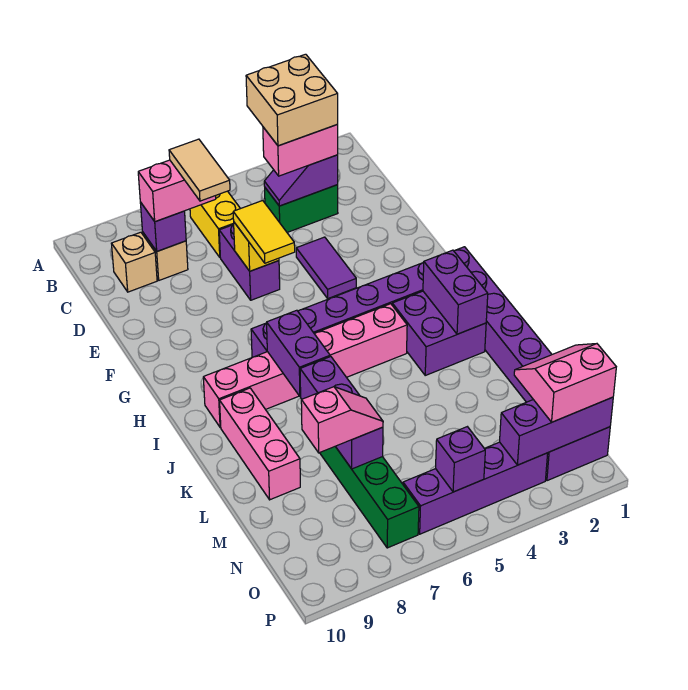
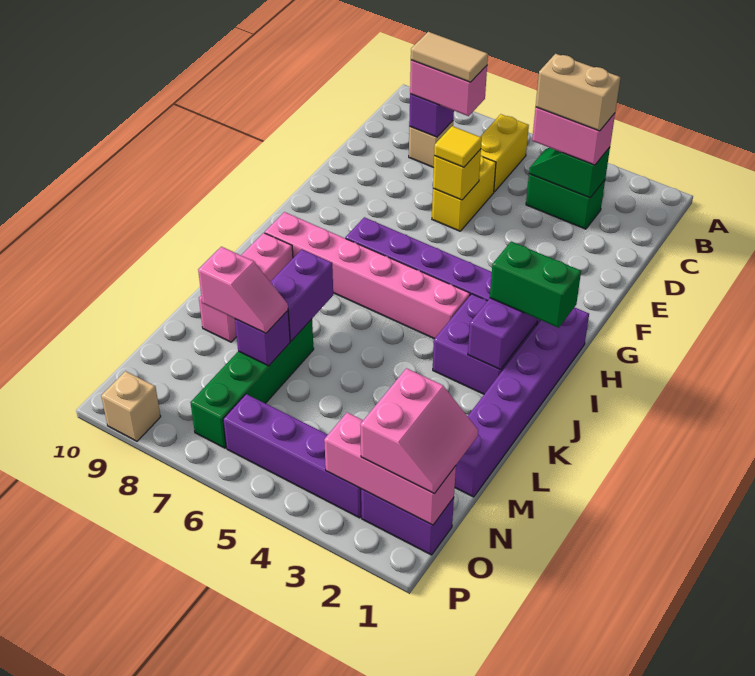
tan brick B3:C4 level 4 -> tan brick C3:C4 level 4
purple slope C3:C4 level 2 top 3 -> green slope C3:C4 level 2 top 3
tan tile C7:D7 level 4 -> tan tile C7:C8 level 4
tan brick C9 level 1 -> tan brick P9 level 1
purple brick D6:E6 level 1 -> yellow brick D6:E6 level 1
purple tile E4:F4 level 1 -> none
yellow tile E6:F6 level 3 -> yellow tile E6 level 3
none -> green brick I1:I2 level 3
purple brick I7:J7 level 2 -> none
pink slope N1:O2 level 3 top O -> pink slope N1:O2 level 3 top 2
purple brick O1:O3 level 2 -> pink brick O1:O3 level 2
purple brick O5 level 2 -> none

